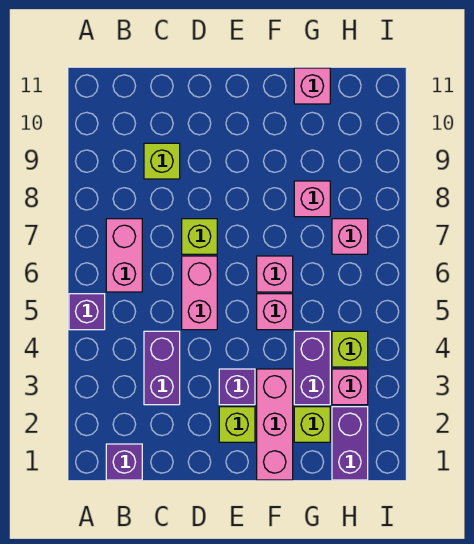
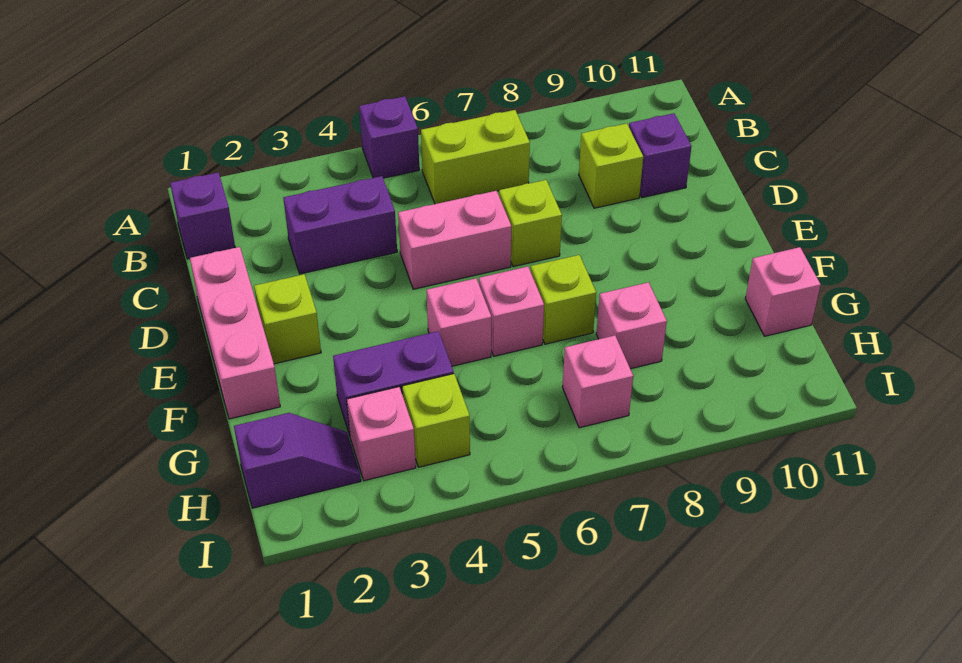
pink brick B6:B7 level 1 -> lime brick B6:B7 level 1
purple brick E3 level 1 -> purple brick C10 level 1
pink brick F1:F3 level 1 -> pink brick D1:F1 level 1
lime brick G2 level 1 -> lime brick F7 level 1
purple brick H1:H2 level 1 -> purple slope H1:H2 level 1 top 1

